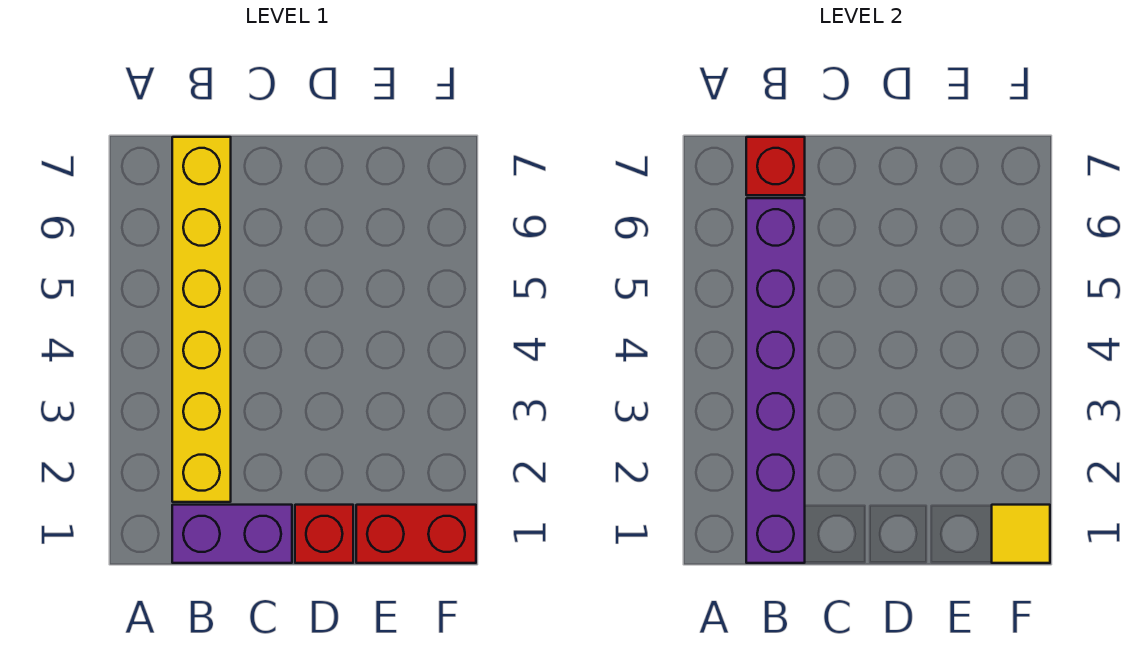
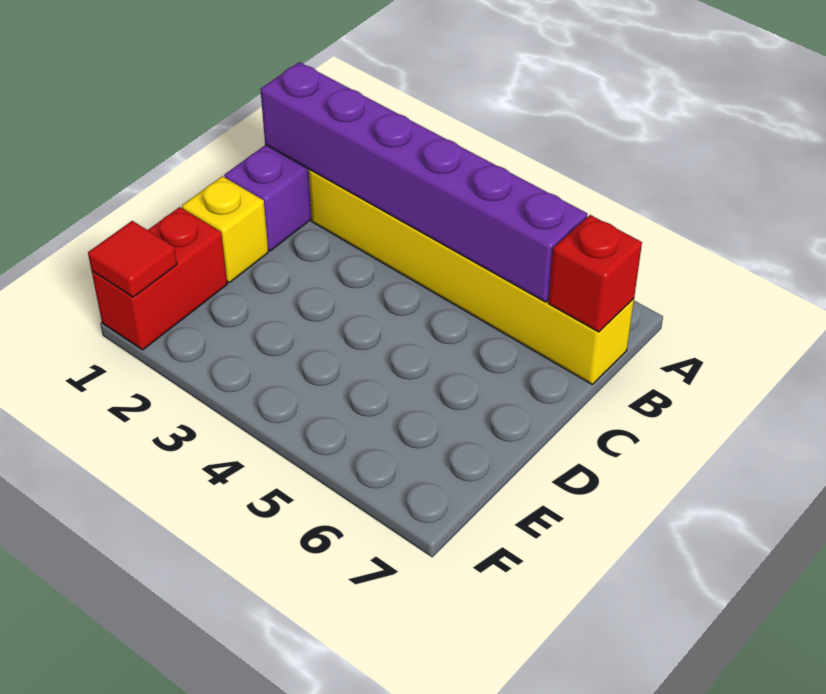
red brick D1 level 1 -> yellow brick D1 level 1
yellow tile F1 level 2 -> red tile F1 level 2

